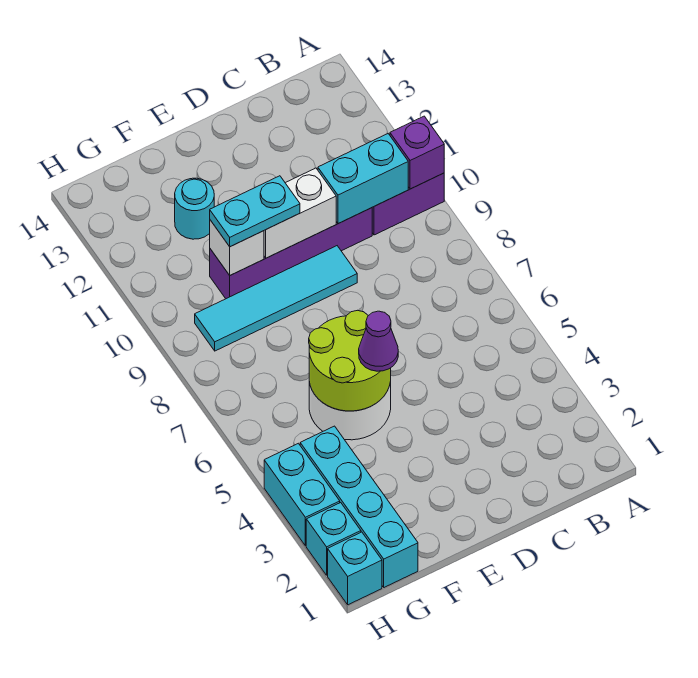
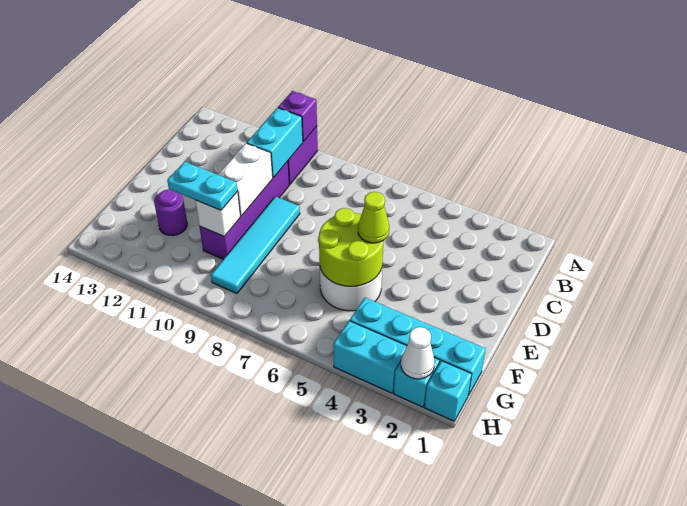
purple cone E5 level 3 -> lime cone E5 level 3
cyan plate E10:F10 level 3 -> cyan plate F10:F11 level 3
cyan round brick F12 level 1 -> purple round brick F12 level 1
none -> white cone H2 level 2

